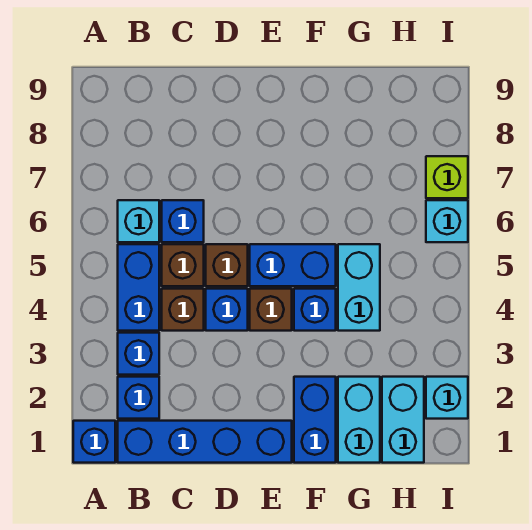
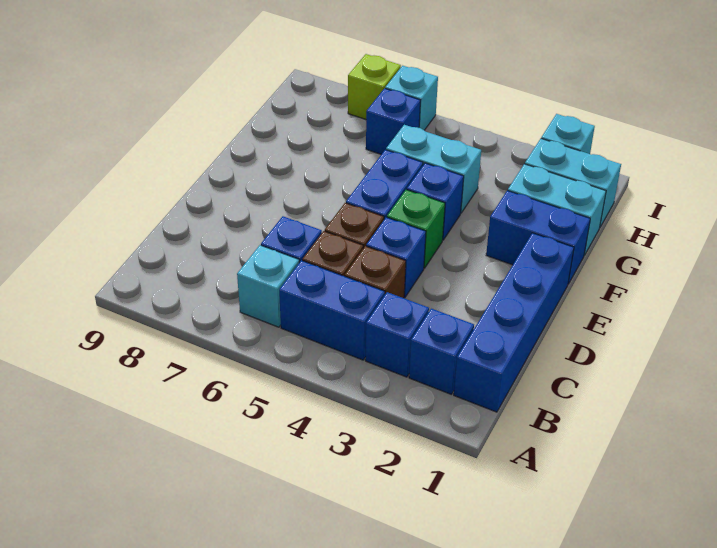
blue brick A1 level 1 -> blue brick H6 level 1
brown brick E4 level 1 -> green brick E4 level 1

